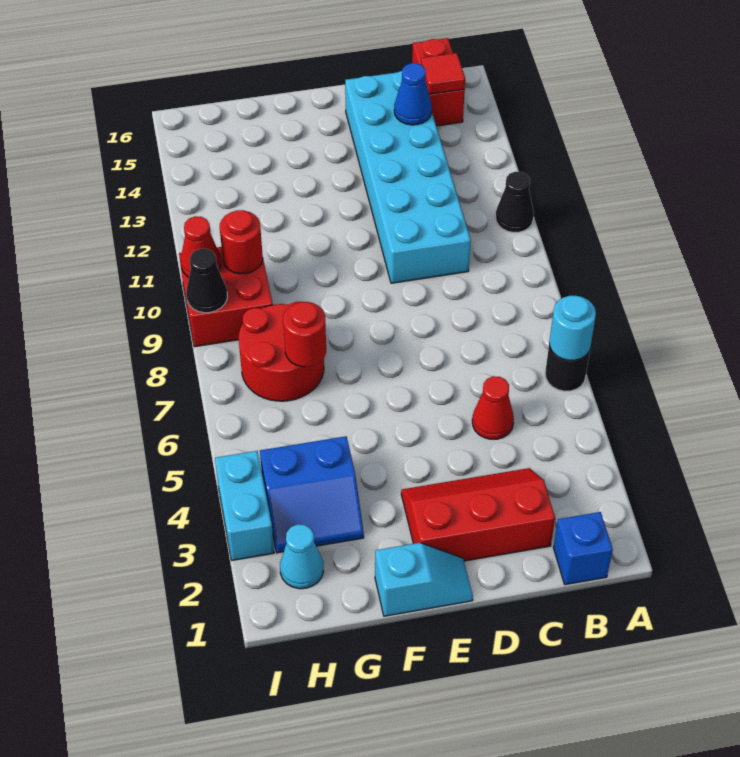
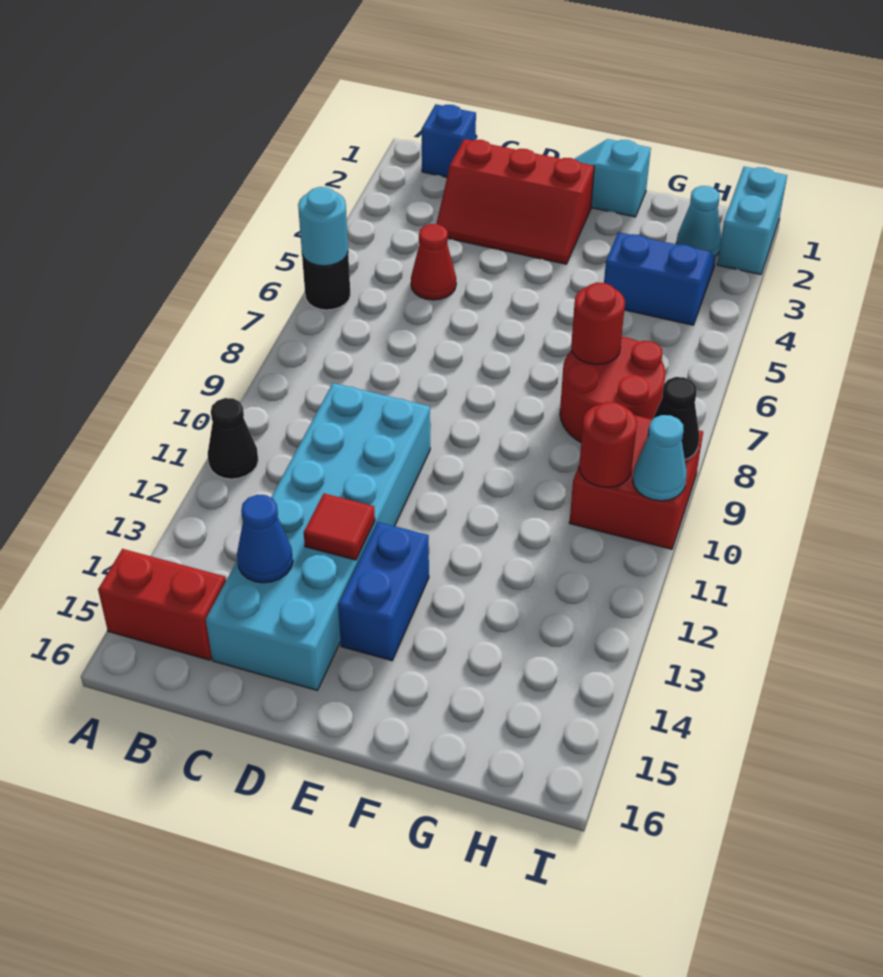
red brick B15:B16 level 1 -> red brick A15:B15 level 1
red tile B15 level 2 -> red tile D13 level 2
none -> blue brick E13:E14 level 1
cyan brick I3:I4 level 1 -> cyan brick I1:I2 level 1
red cone I10 level 2 -> cyan cone I10 level 2

